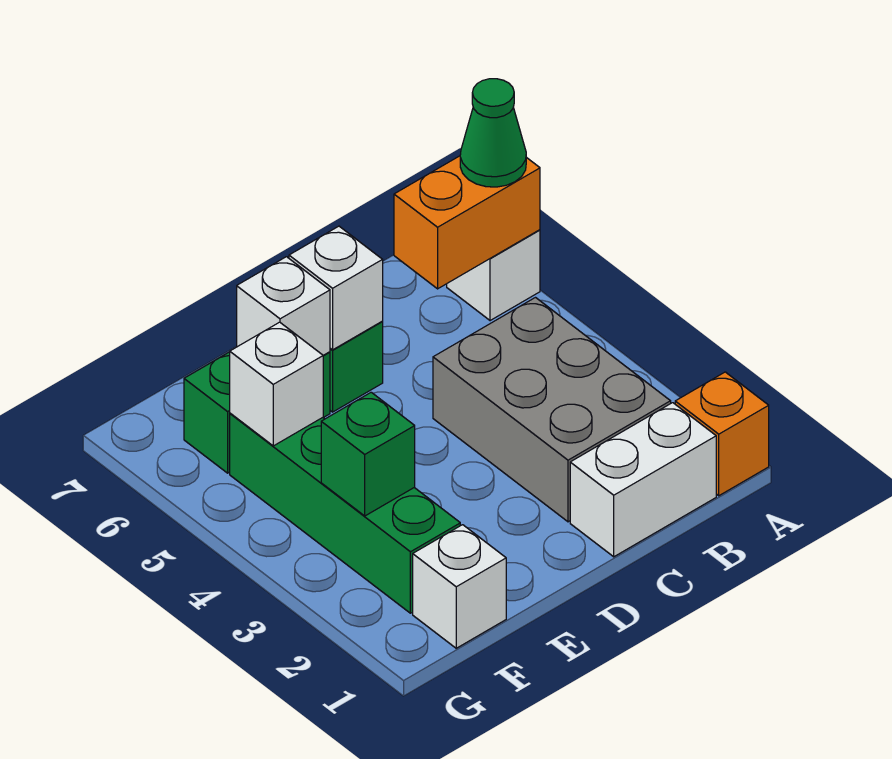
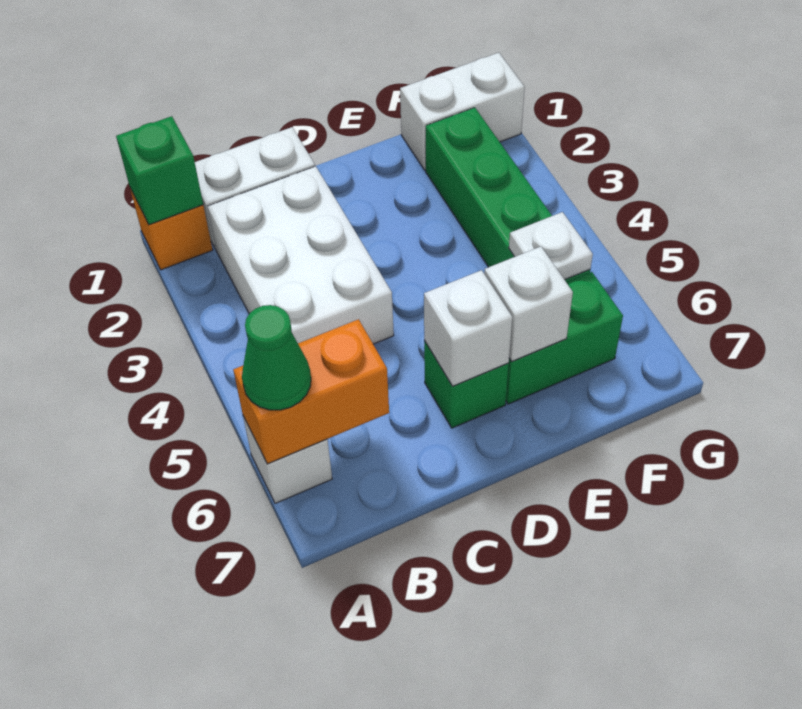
grey brick B2:C4 level 1 -> white brick B2:C4 level 1
white brick F1 level 1 -> white brick F1:G1 level 1
green brick F3 level 2 -> green brick A1 level 2
white brick F5 level 2 -> white plate F5 level 2

